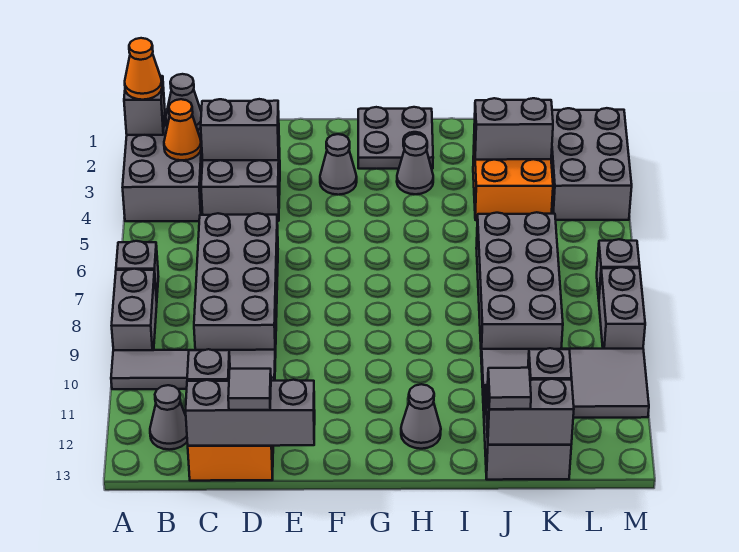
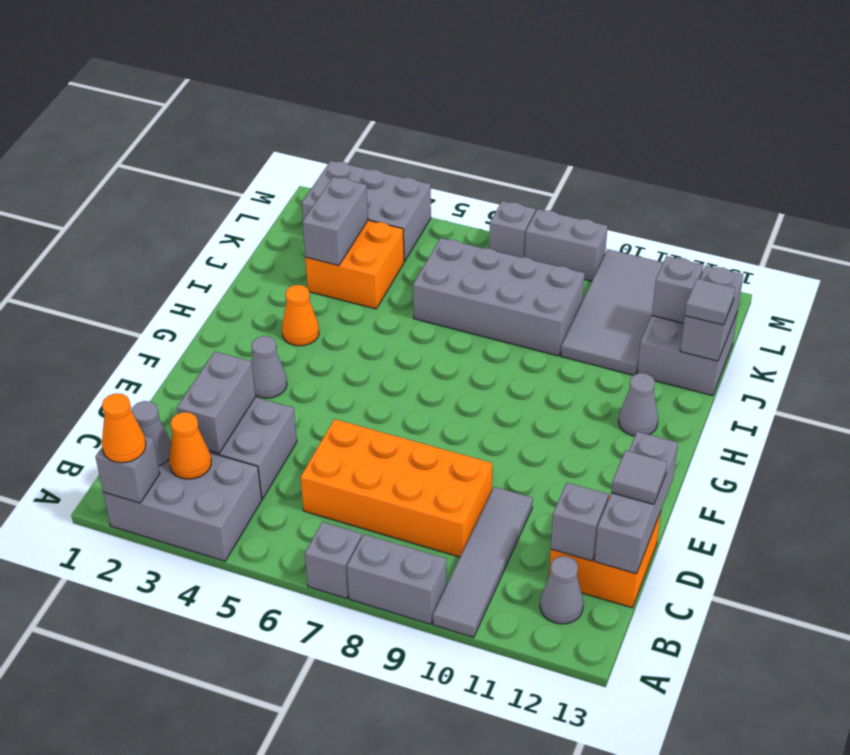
grey brick C6:D9 level 1 -> orange brick C6:D9 level 1
grey plate G1:H2 level 1 -> none
grey cone H3 level 1 -> orange cone H3 level 1

